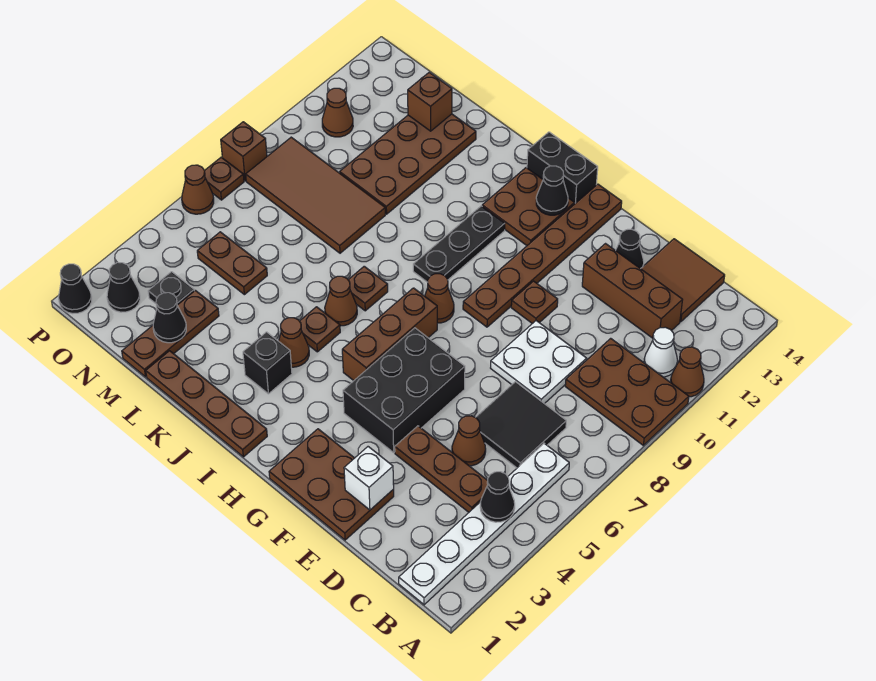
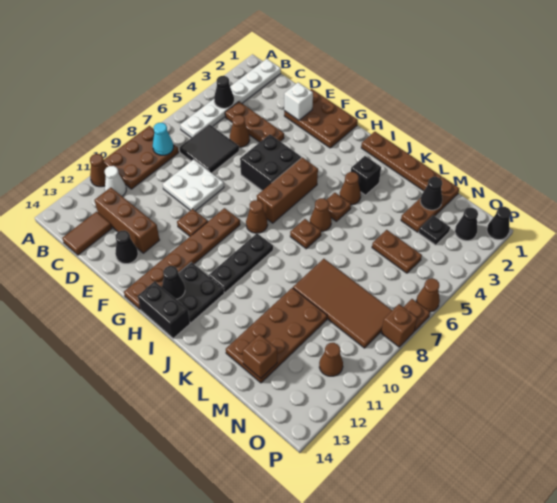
brown plate A9:C10 level 1 -> brown plate A8:B10 level 1
none -> cyan cone B8 level 2
brown tile C13:D14 level 1 -> brown tile C13:C14 level 1
black brick F4:G6 level 1 -> black brick F5:G6 level 1
brown plate H12:I13 level 1 -> black plate H12:I13 level 1

